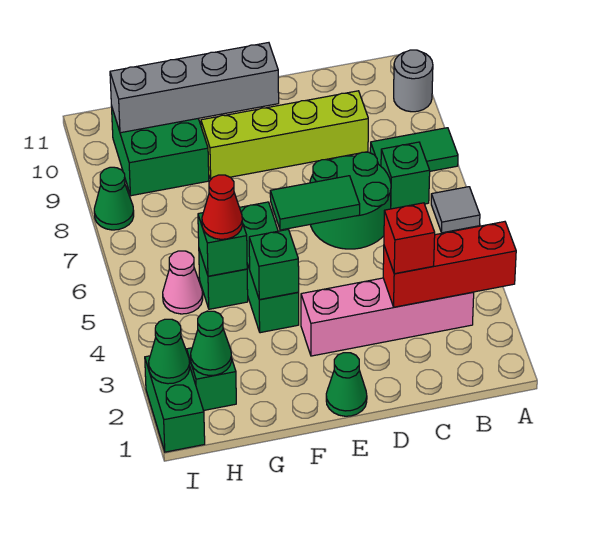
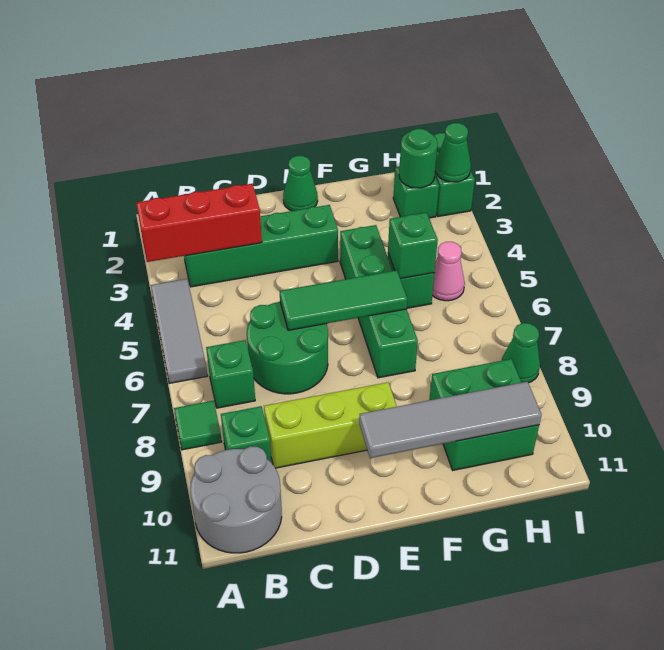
grey tile A6 level 1 -> grey tile A4:A6 level 1
green tile A8:B8 level 1 -> green tile A8 level 1
grey round brick A10 level 1 -> grey round brick A10:B11 level 1
pink brick B3:E3 level 1 -> green brick B3:E3 level 1
red brick C3 level 3 -> none
lime brick C9:F9 level 1 -> lime brick C9:E9 level 1
green tile D6:E6 level 2 -> green tile D6:F6 level 2
grey brick E10:H10 level 2 -> grey tile E10:H10 level 2
green brick F4:F6 level 1 -> green brick F4:F7 level 1
green brick F4 level 2 -> green brick B9 level 1
red cone G5 level 3 -> none
green cone H2 level 2 -> green round brick H2 level 2

